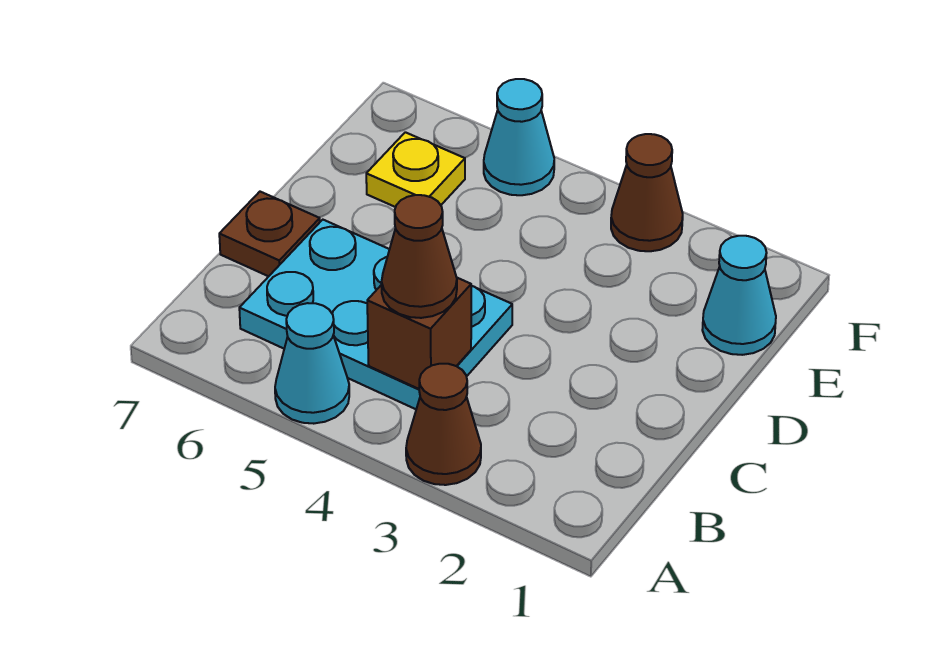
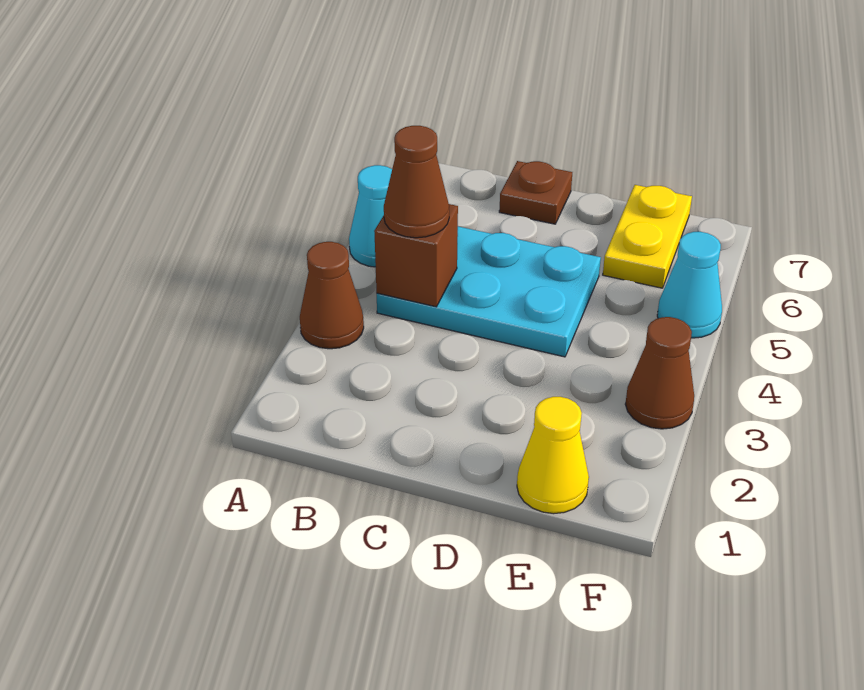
cyan plate B4:C6 level 1 -> cyan plate B4:D5 level 1
cyan cone E1 level 1 -> yellow cone E1 level 1
yellow plate E6 level 1 -> yellow plate E6:E7 level 1

